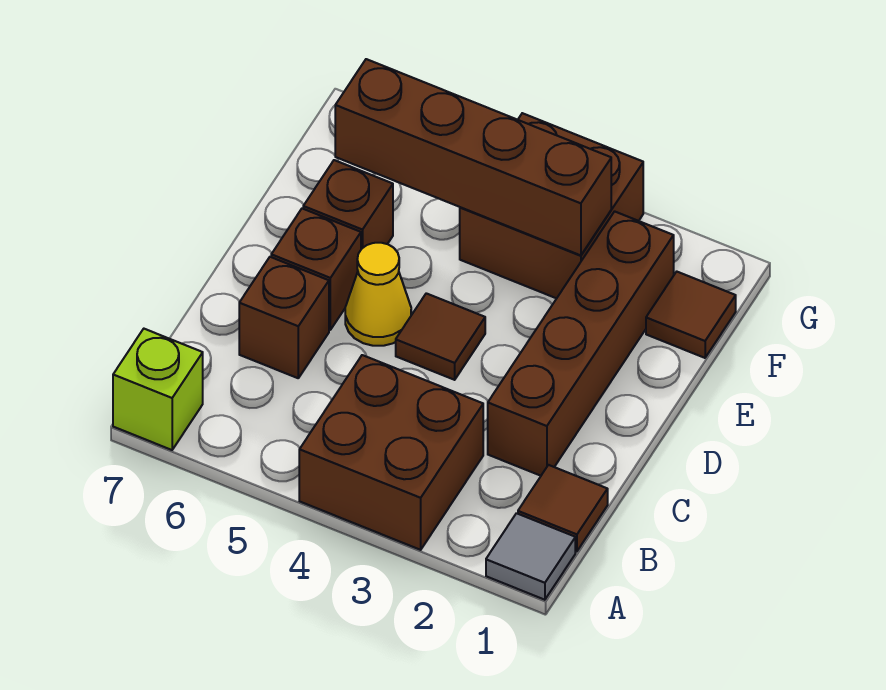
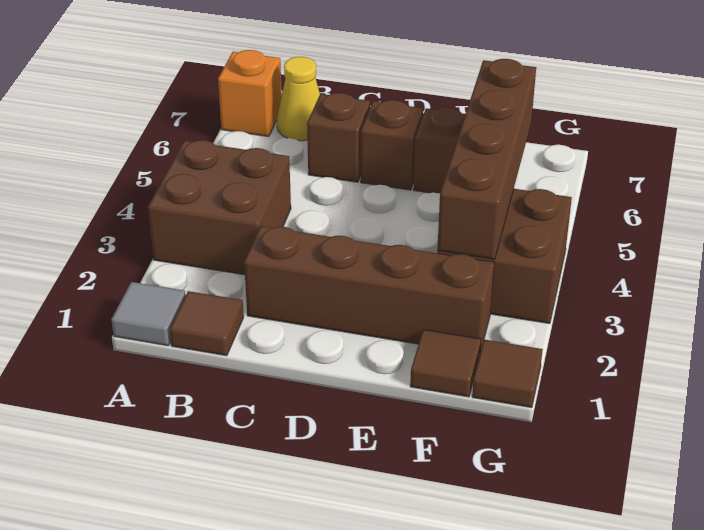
lime brick A7 level 1 -> orange brick A7 level 1
brown tile D4 level 1 -> brown tile G1 level 1
yellow cone D5 level 1 -> yellow cone B7 level 1

